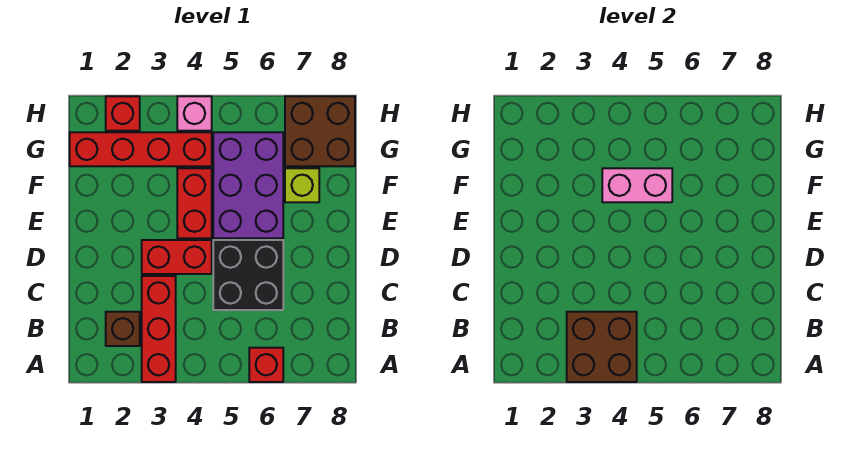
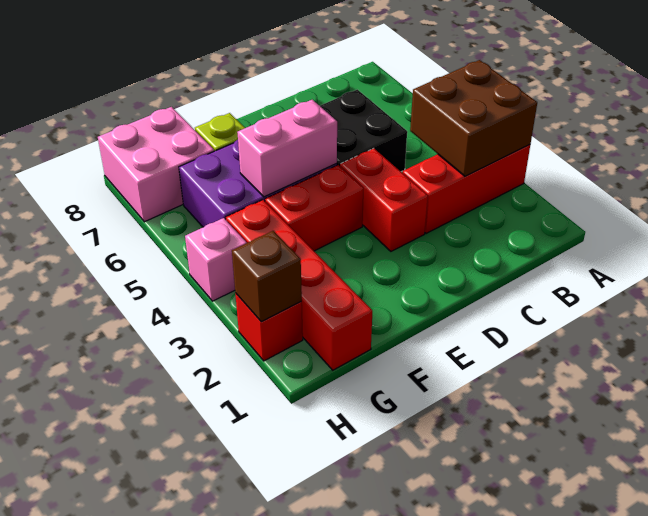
red brick A6 level 1 -> none
brown brick B2 level 1 -> brown brick H2 level 2
pink brick F4:F5 level 2 -> pink brick E5:F5 level 2
brown brick G7:H8 level 1 -> pink brick G7:H8 level 1

